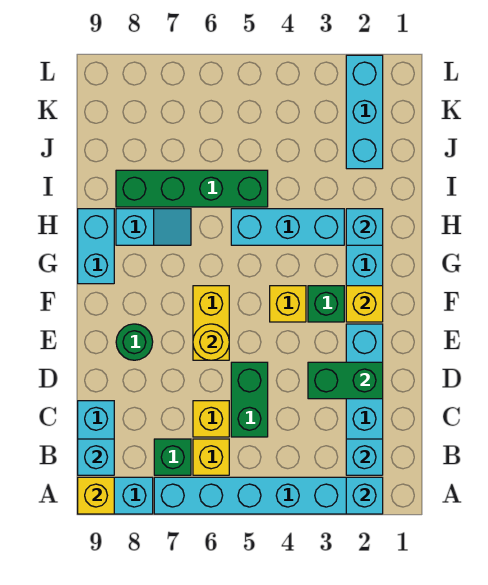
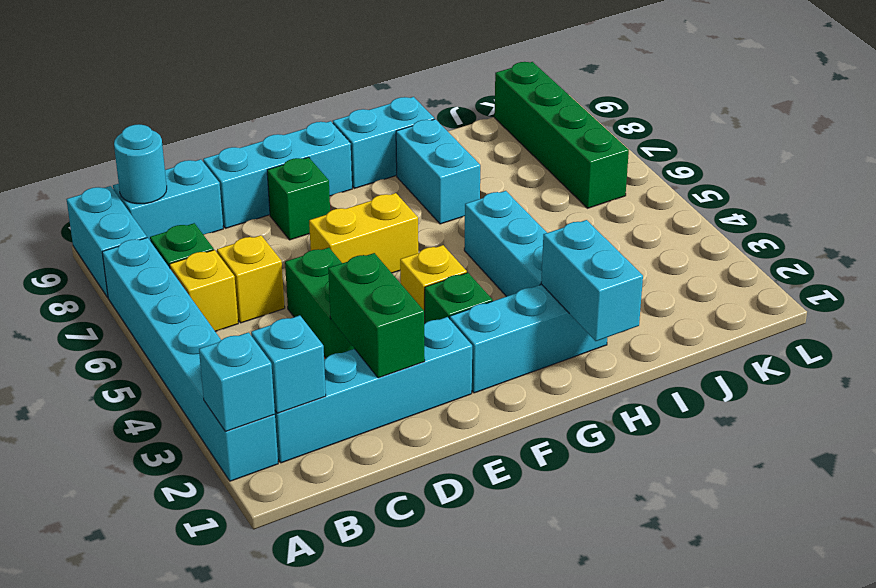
yellow brick A9 level 2 -> none
cyan brick B9 level 2 -> cyan round brick B9 level 2
green brick C5:D5 level 1 -> green brick D4:D5 level 1
yellow round brick E6 level 2 -> none
green round brick E8 level 1 -> green brick E8 level 1
yellow brick F2 level 2 -> none
cyan brick H2 level 2 -> cyan brick H1:H2 level 2
cyan slope H7:H8 level 1 top 8 -> cyan brick H7:H8 level 1
green brick I5:I8 level 1 -> green brick K6:K9 level 1
cyan brick J2:L2 level 1 -> cyan brick D9:F9 level 1

